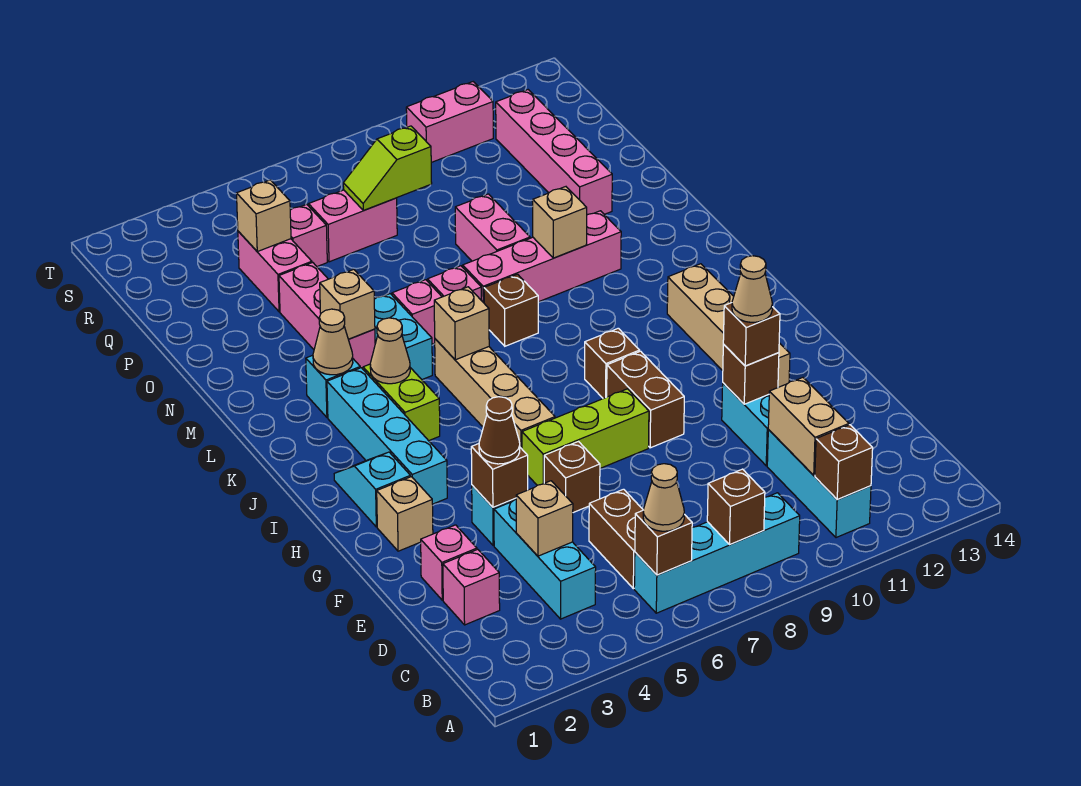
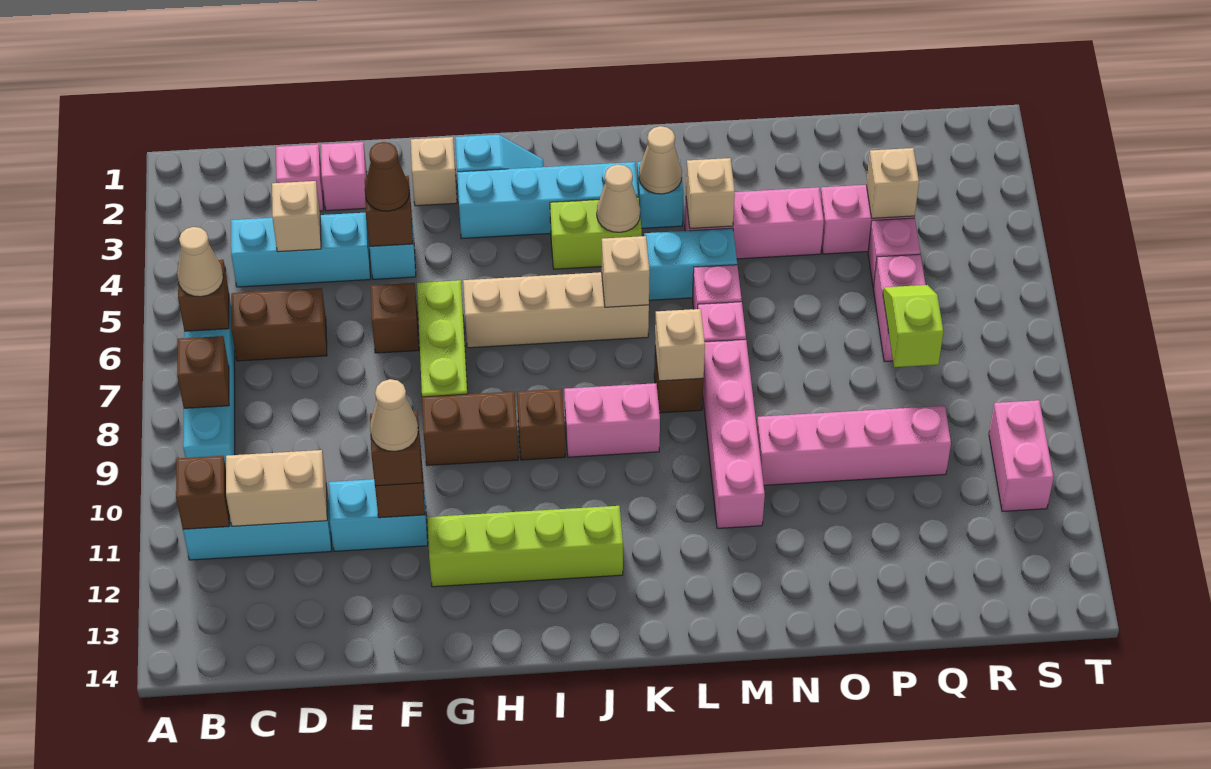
tan brick G12:J12 level 1 -> lime brick G12:J12 level 1
tan brick M10 level 2 -> tan brick L8 level 2
pink brick N9:O9 level 1 -> pink brick J9:K9 level 1
pink brick O12:R12 level 1 -> pink brick N10:Q10 level 1

